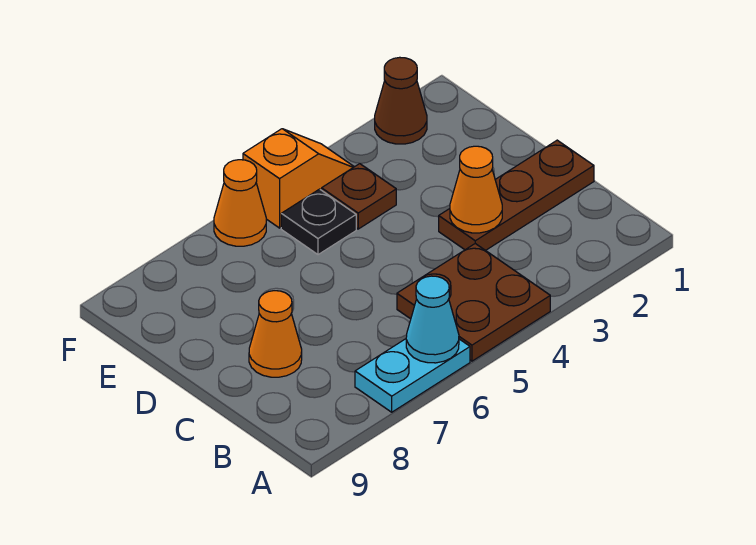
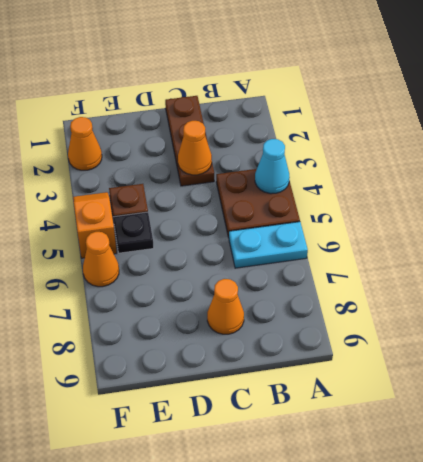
cyan plate A6:A7 level 1 -> cyan plate A6:B6 level 1
cyan cone A6 level 2 -> cyan cone A4 level 2
brown cone F2 level 1 -> orange cone F2 level 1

